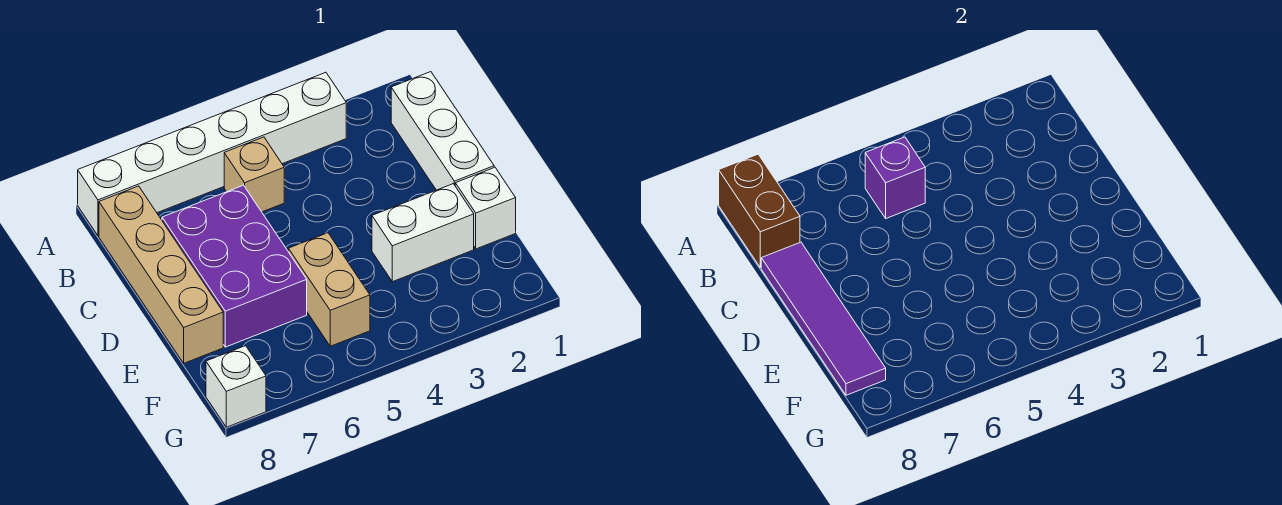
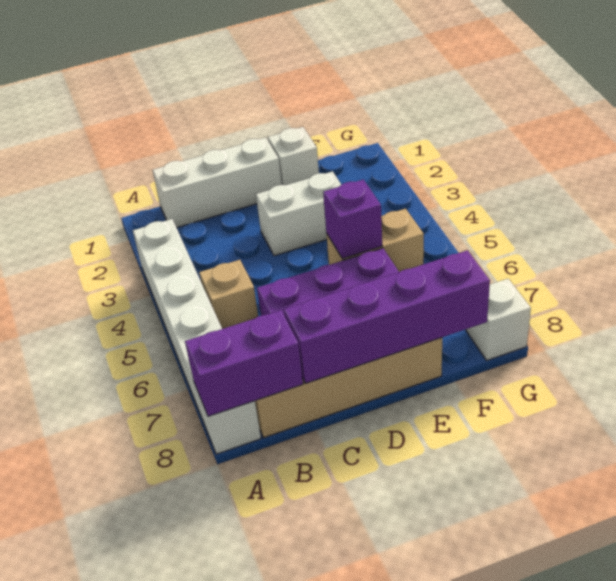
brown brick A8:B8 level 2 -> purple brick A8:B8 level 2
purple brick B5 level 2 -> purple brick E5 level 2
purple tile C8:F8 level 2 -> purple brick C8:F8 level 2
white brick E2:E3 level 1 -> white brick D3:E3 level 1

